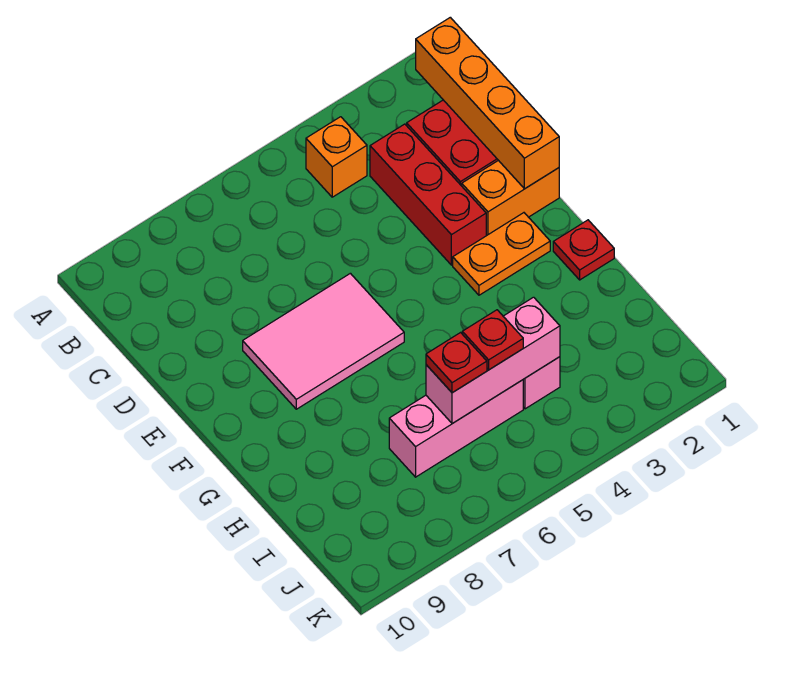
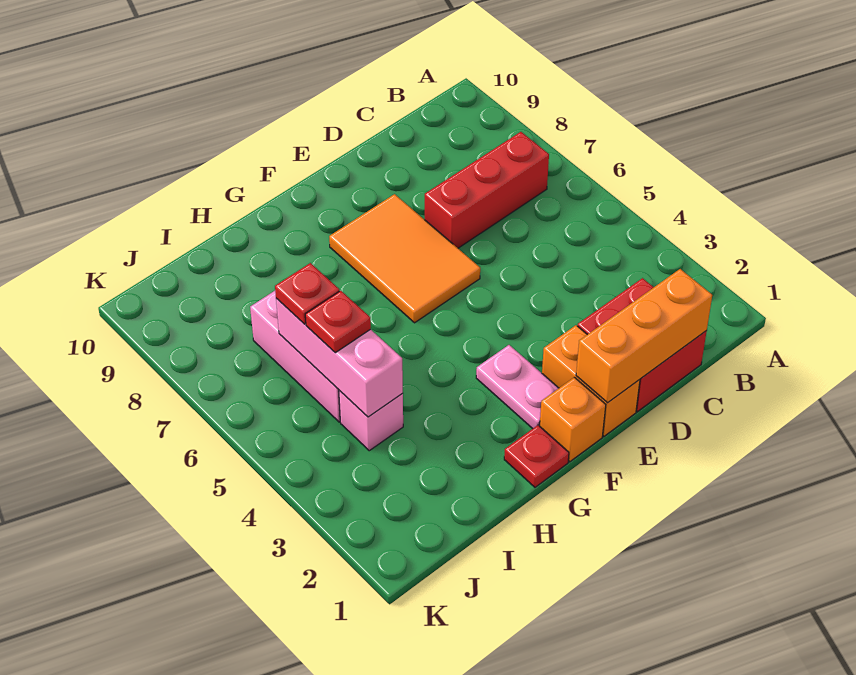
orange brick B1:E1 level 2 -> orange brick C1:E1 level 2
orange brick B4 level 1 -> orange brick F1 level 1
red brick C3:E3 level 1 -> red brick B7:D7 level 1
pink tile E6:F8 level 1 -> orange tile E6:F8 level 1
orange plate F2:F3 level 1 -> pink plate F2:F3 level 1

